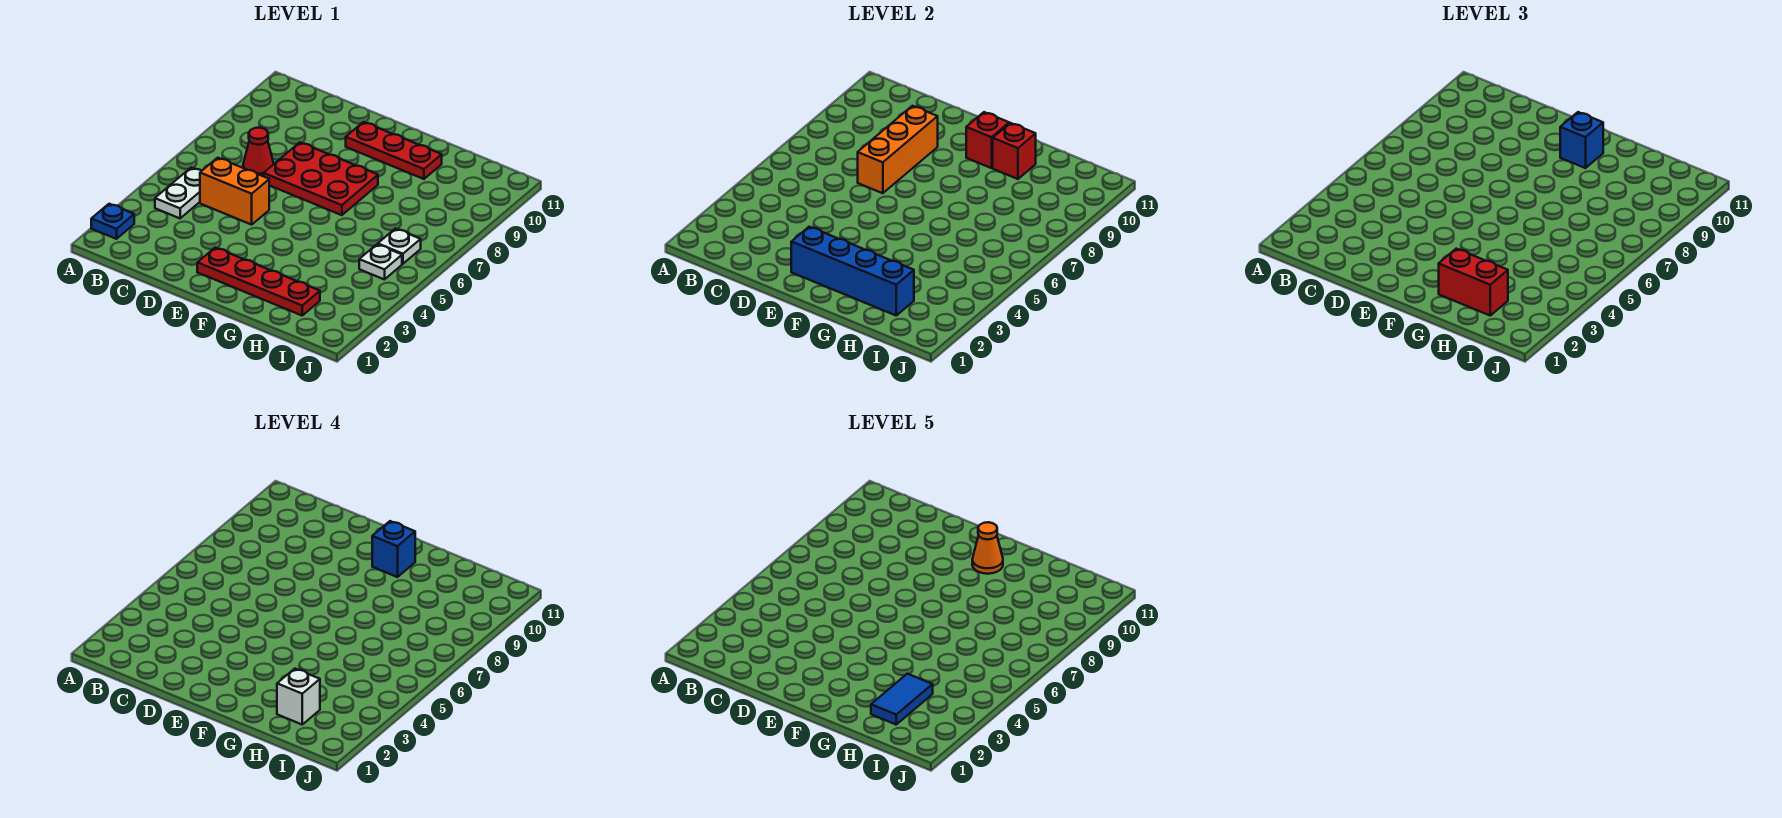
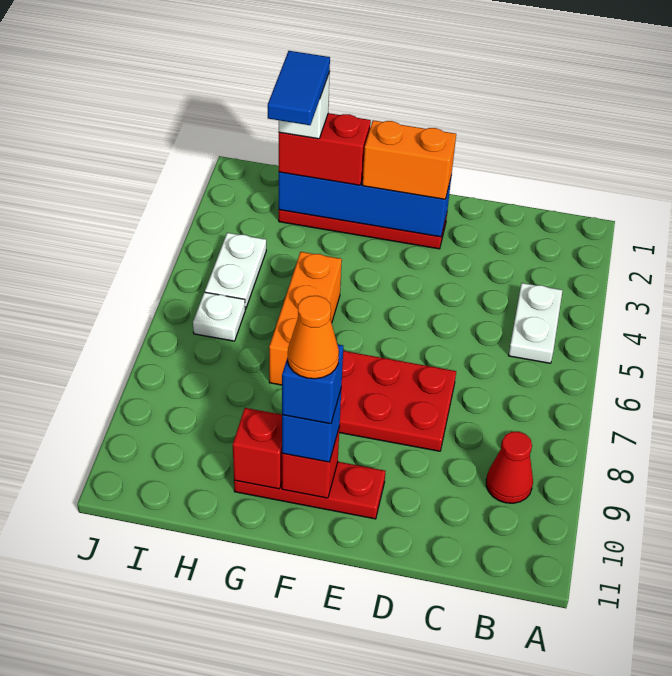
blue plate A2 level 1 -> none
orange brick C5:D5 level 1 -> orange brick E2:F2 level 3
red cone C7 level 1 -> red cone B9 level 1
orange brick D7:D9 level 2 -> orange brick G5:G7 level 1
white plate I5 level 1 -> white plate I4:I5 level 1

